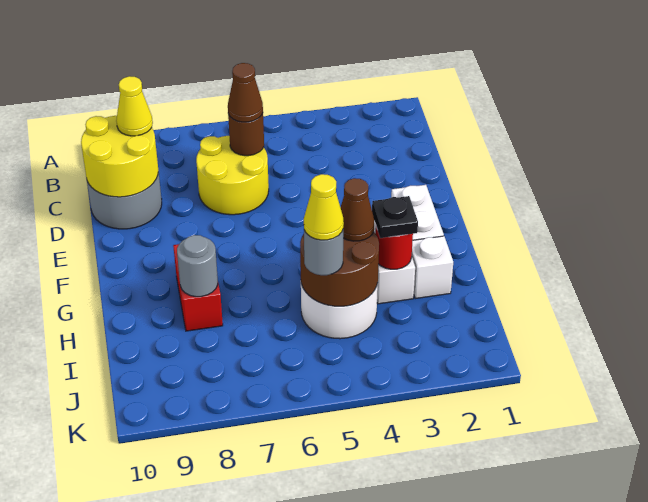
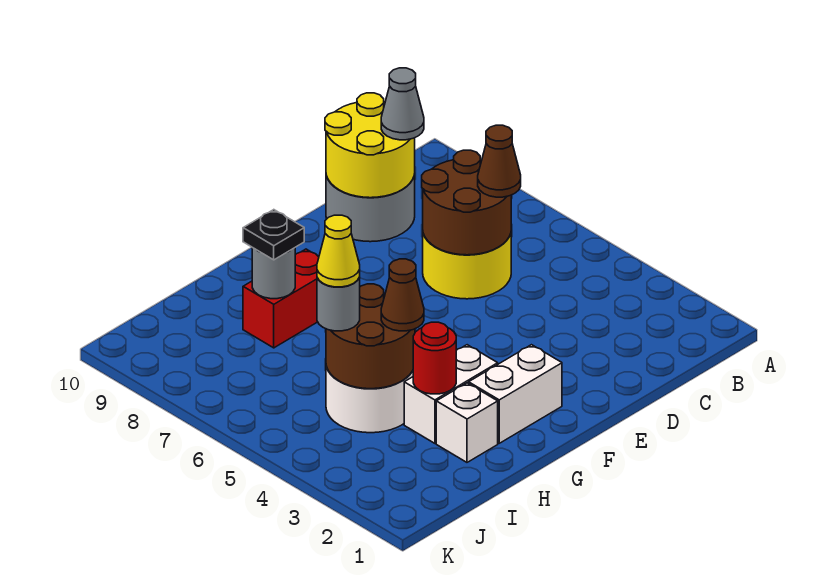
brown round brick C6 level 2 -> brown round brick C6:D7 level 2
yellow cone C9 level 3 -> grey cone C9 level 3
black plate H3 level 3 -> black plate H8 level 3

